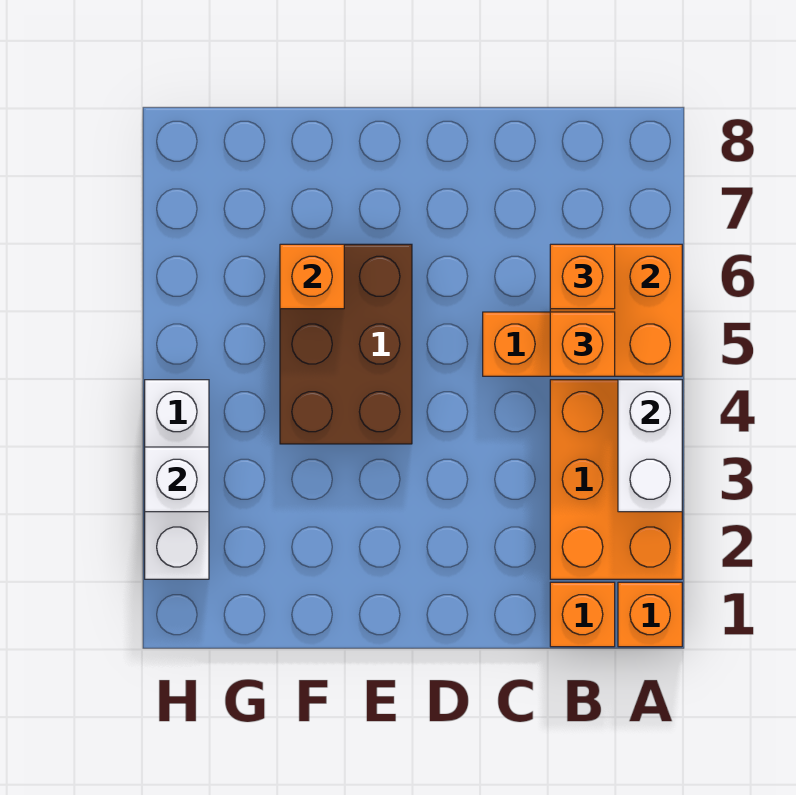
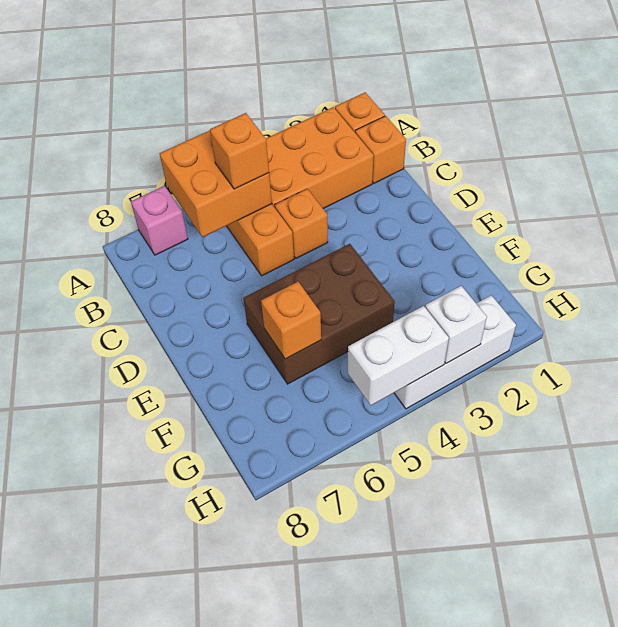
white brick A3:A4 level 2 -> white brick H4:H5 level 2
none -> pink brick A7 level 1
orange brick B6 level 3 -> orange brick C4 level 1

